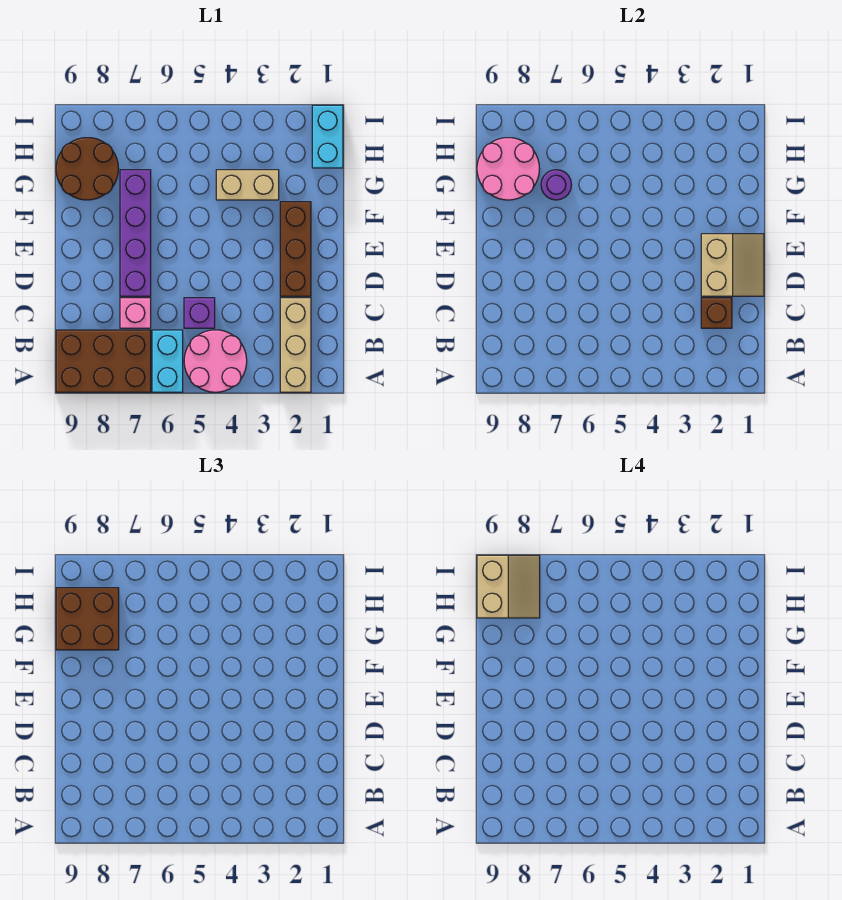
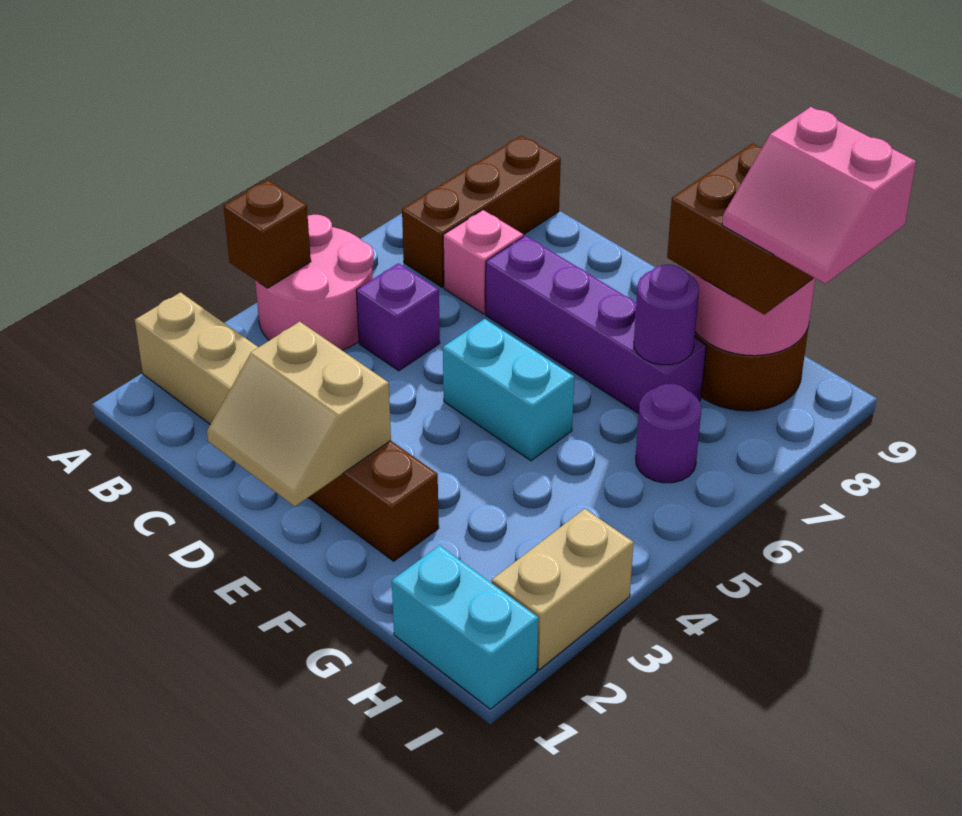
cyan brick A6:B6 level 1 -> cyan brick E5:F5 level 1
brown brick A7:B9 level 1 -> brown brick B7:B9 level 1
brown brick C2 level 2 -> brown brick A4 level 2
tan brick G3:G4 level 1 -> tan brick I2:I3 level 1
none -> purple round brick H6 level 1
tan slope H8:I9 level 4 top 9 -> pink slope H8:I9 level 4 top 9

